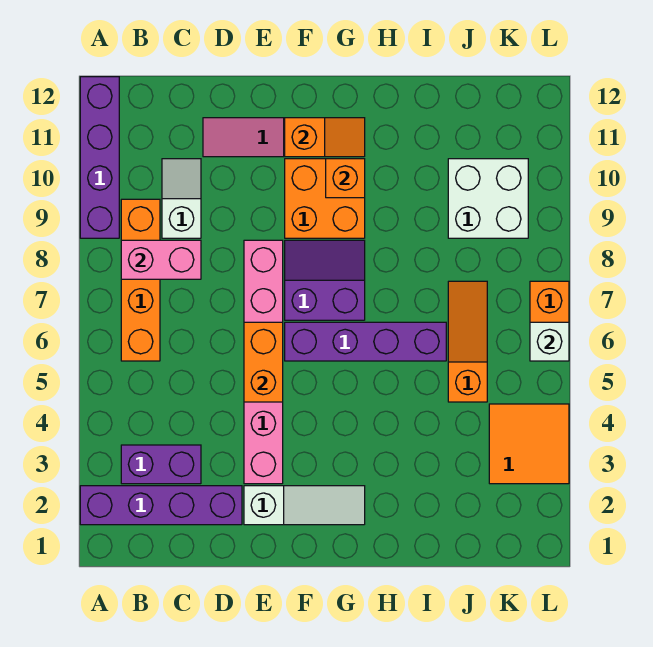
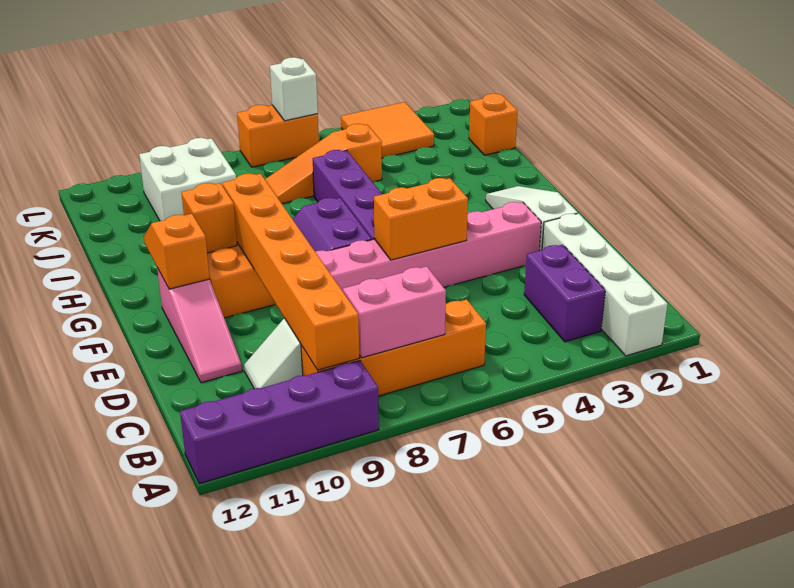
purple brick A2:D2 level 1 -> white brick A2:D2 level 1
pink brick B8:C8 level 2 -> pink brick B7:B8 level 2
none -> orange brick B9:G9 level 2
none -> orange brick J1 level 1

